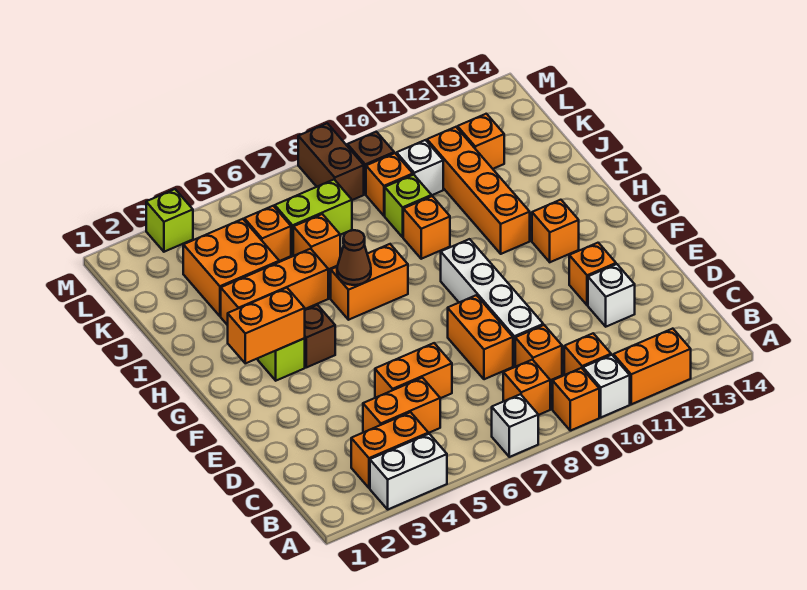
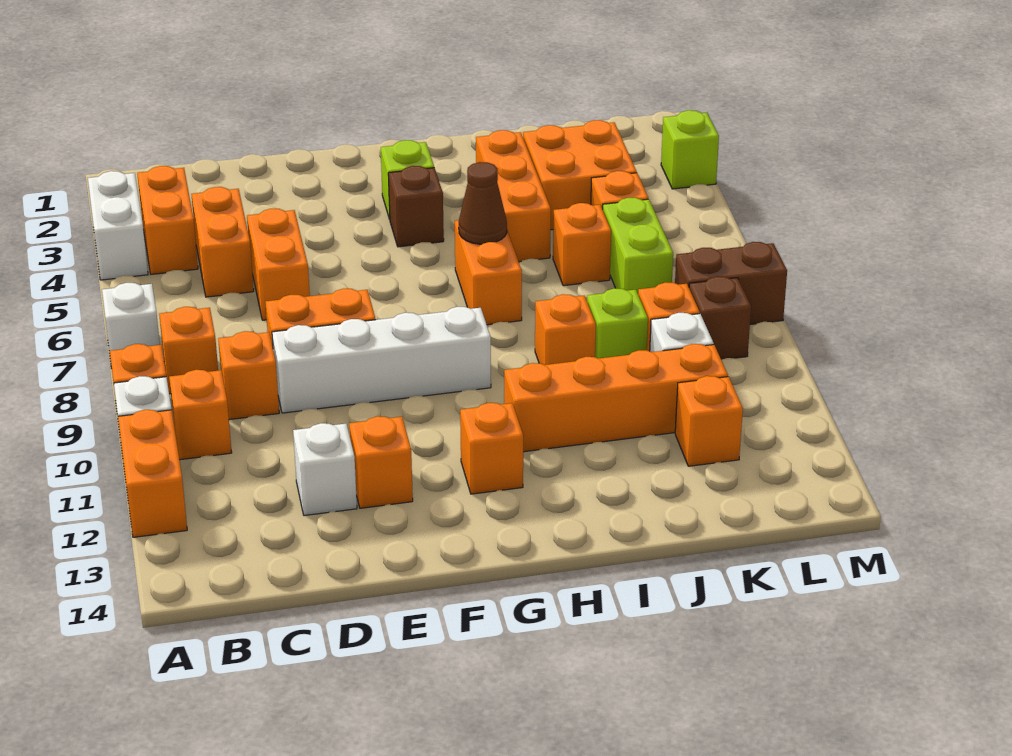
orange brick G2:G3 level 2 -> none

